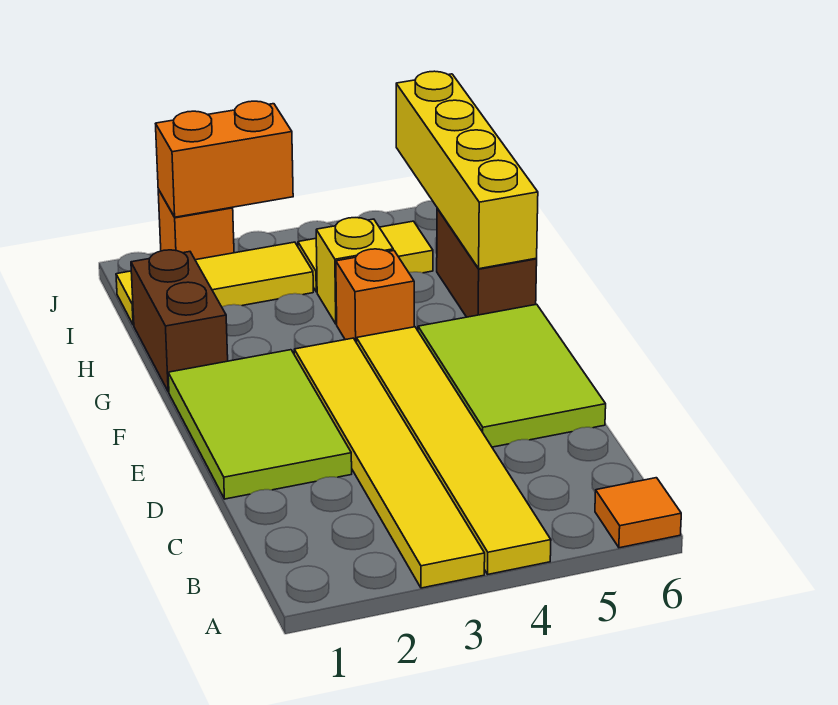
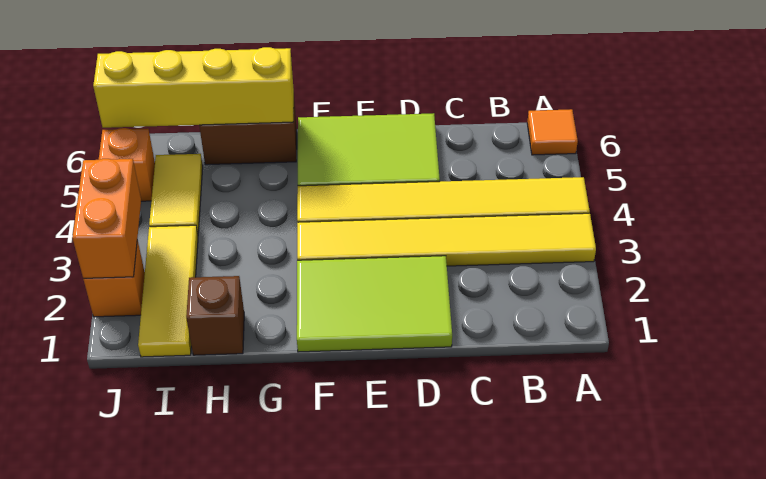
brown brick G1:H1 level 1 -> brown brick H1 level 1
orange brick G4 level 1 -> orange brick J5 level 1
yellow brick H4 level 1 -> none

